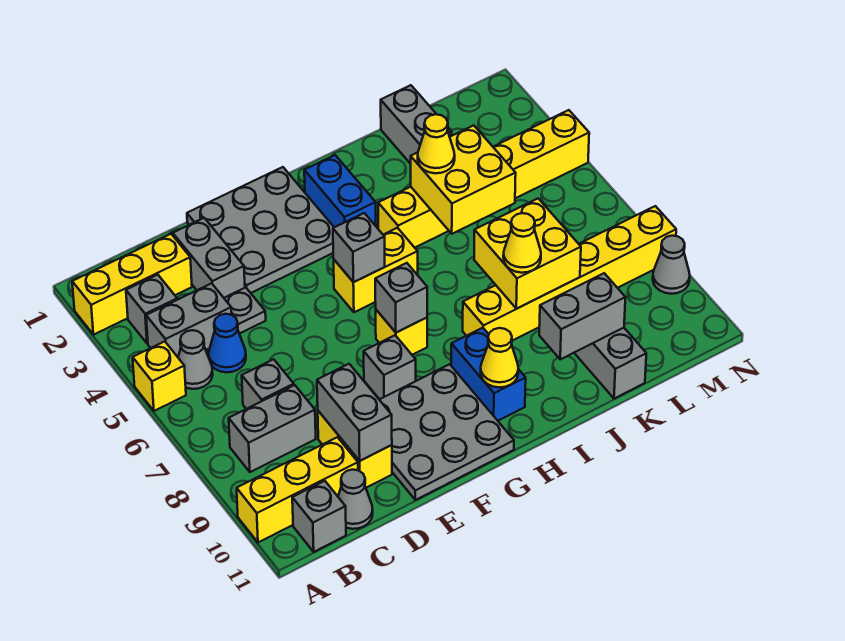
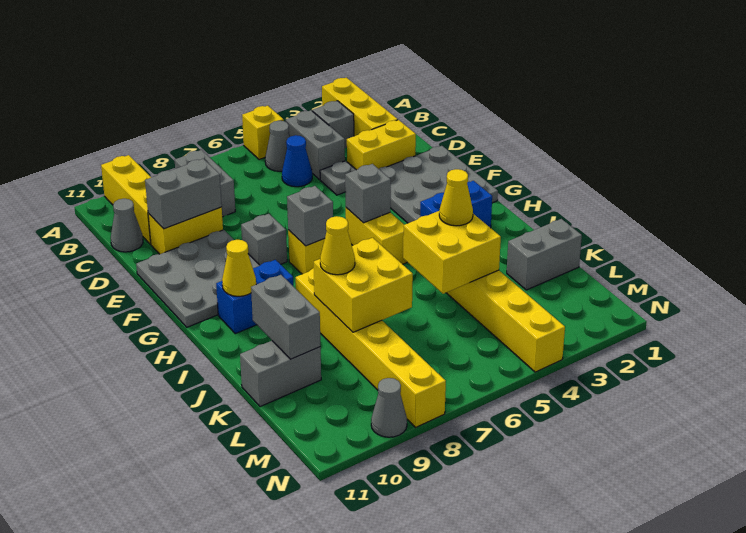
grey brick B11 level 1 -> none
grey brick C7 level 1 -> none
grey brick D2:D3 level 1 -> yellow brick D2:D3 level 1

